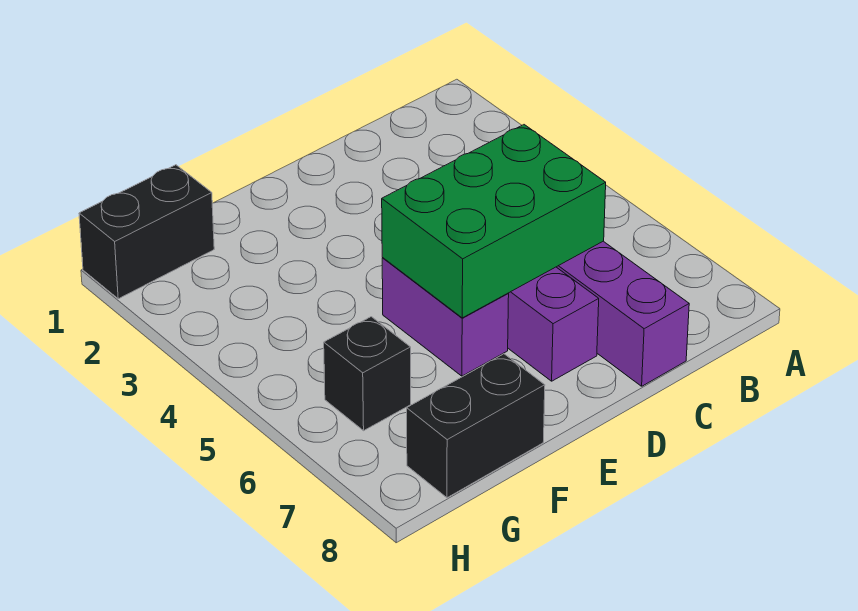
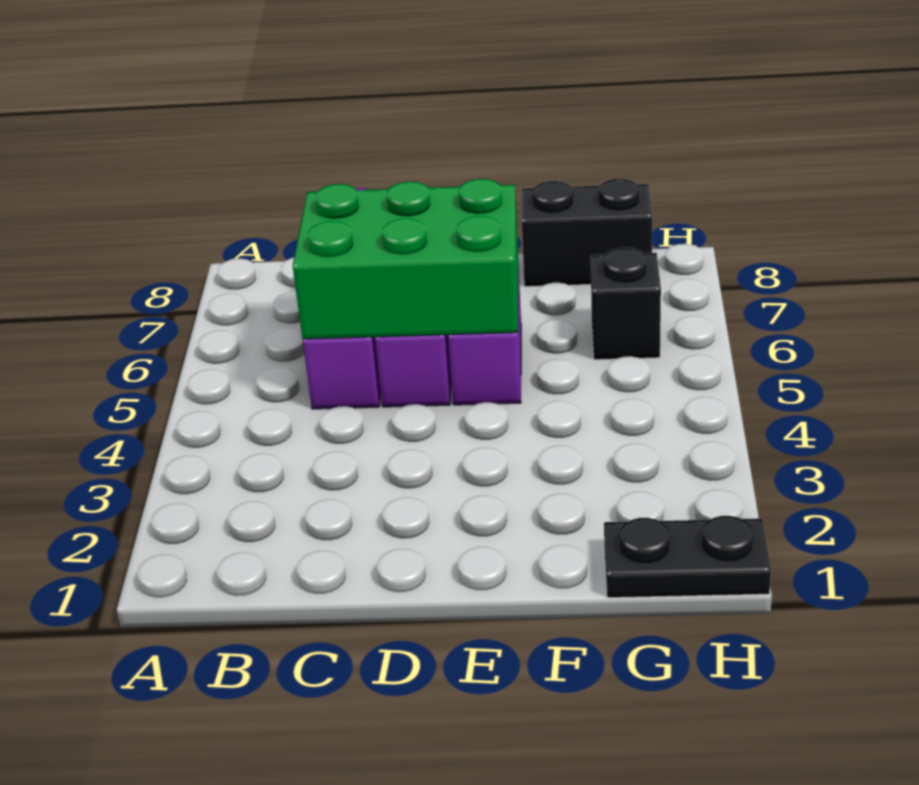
black brick G1:H1 level 1 -> black plate G1:H1 level 1

